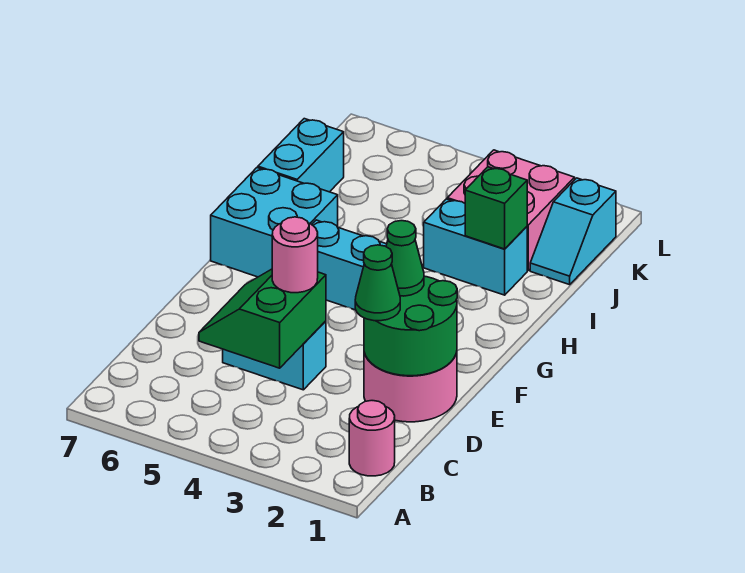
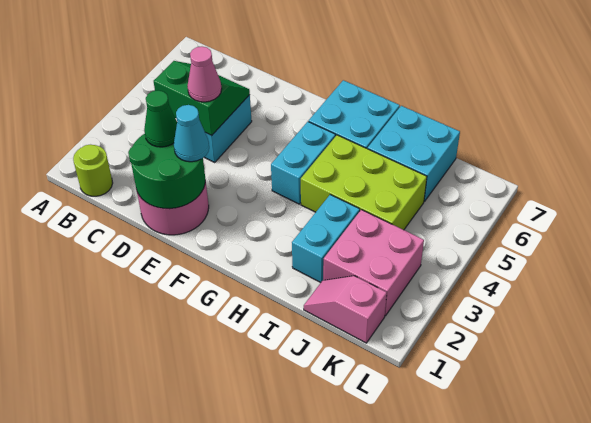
pink round brick B1 level 1 -> lime round brick B1 level 1
pink round brick D4 level 3 -> pink cone D4 level 3
green cone E2 level 3 -> cyan cone E2 level 3
none -> lime brick H4:J5 level 1
green brick I2 level 2 -> none
cyan brick I7:J7 level 1 -> cyan brick I6:J7 level 1
cyan slope J1:K1 level 1 top K -> pink slope J1:K1 level 1 top K

